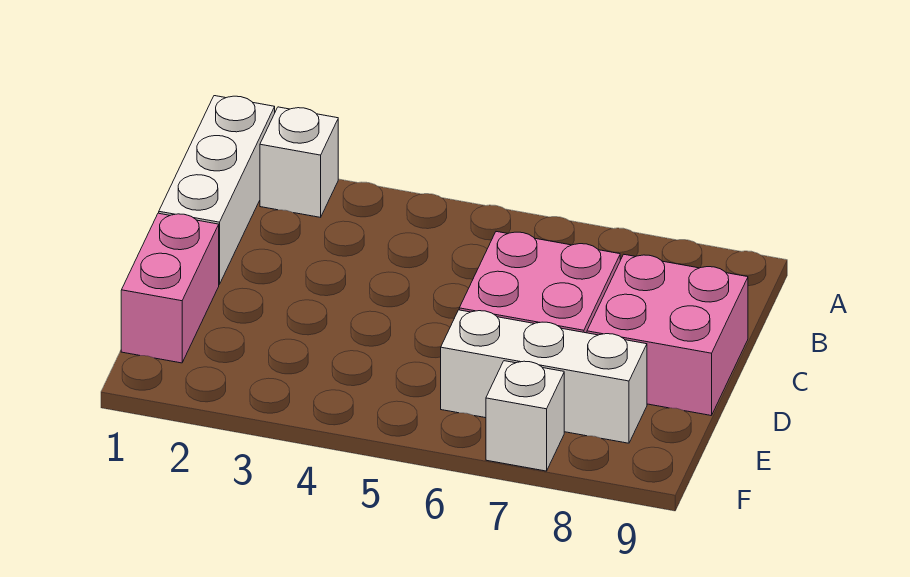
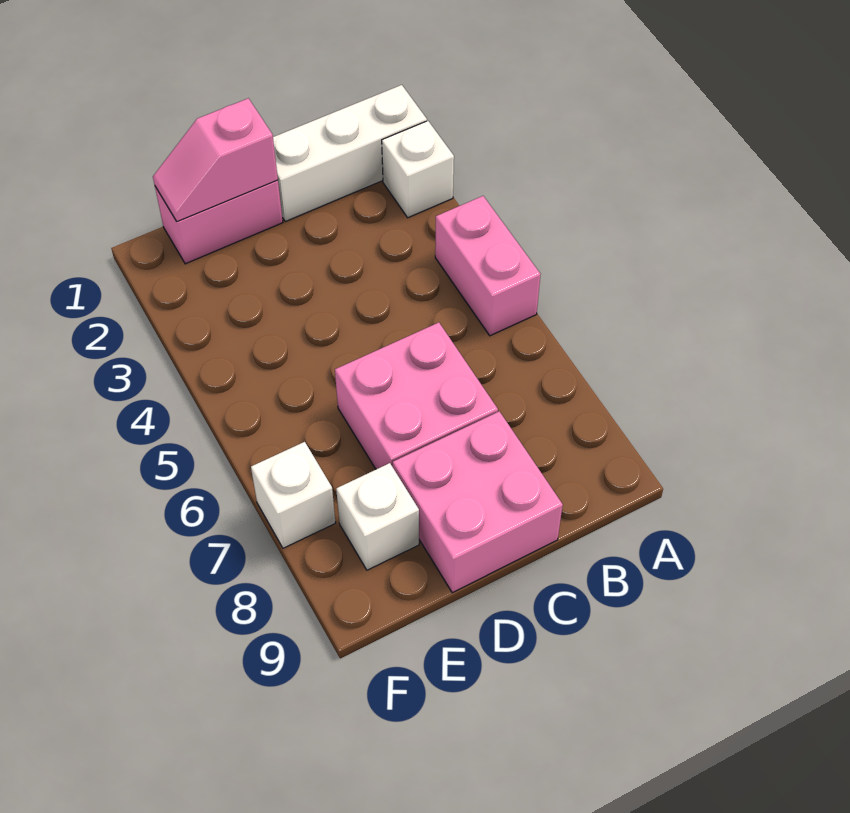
none -> pink brick A4:A5 level 1
none -> pink slope D1:E1 level 2 top D
white brick E6:E8 level 1 -> white brick E8 level 1

